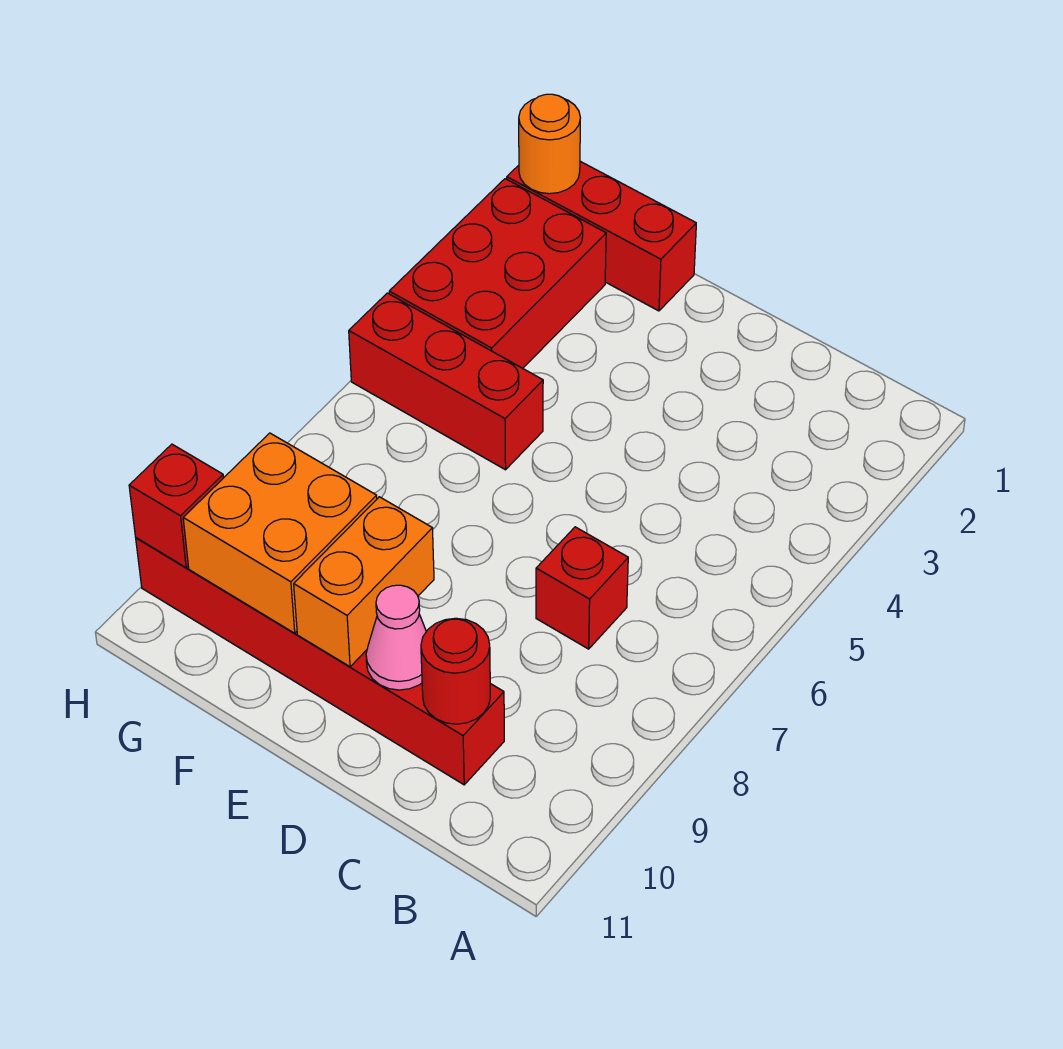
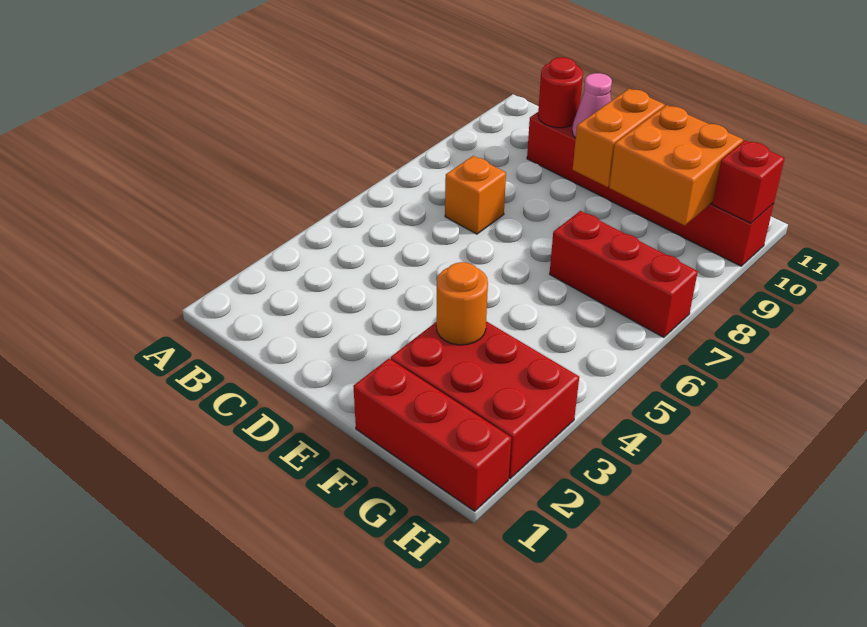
red brick C7 level 1 -> orange brick C7 level 1
red brick F5:H5 level 1 -> red brick F7:H7 level 1
red brick G2:H4 level 1 -> red brick F2:H3 level 1
orange round brick H1 level 2 -> orange round brick F3 level 2

